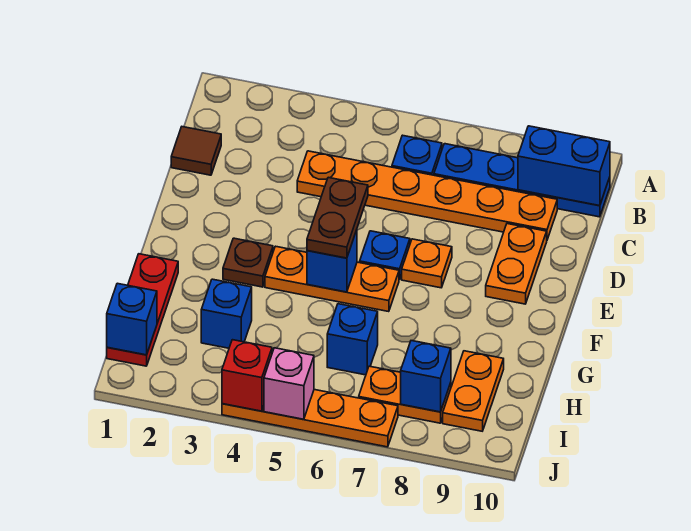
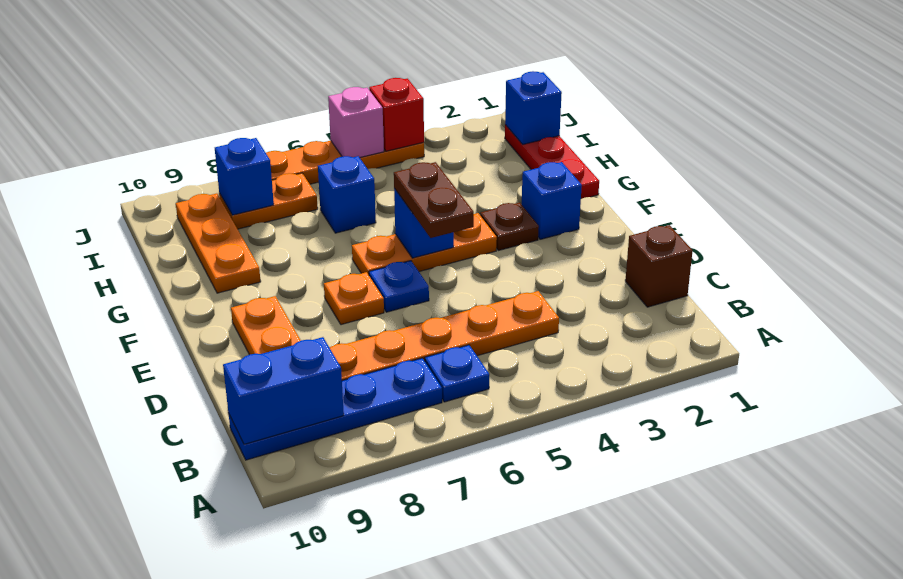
brown tile C1 level 1 -> brown brick C1 level 1
blue brick H3 level 1 -> blue brick F2 level 1
orange plate H9:I9 level 1 -> orange plate G9:I9 level 1

